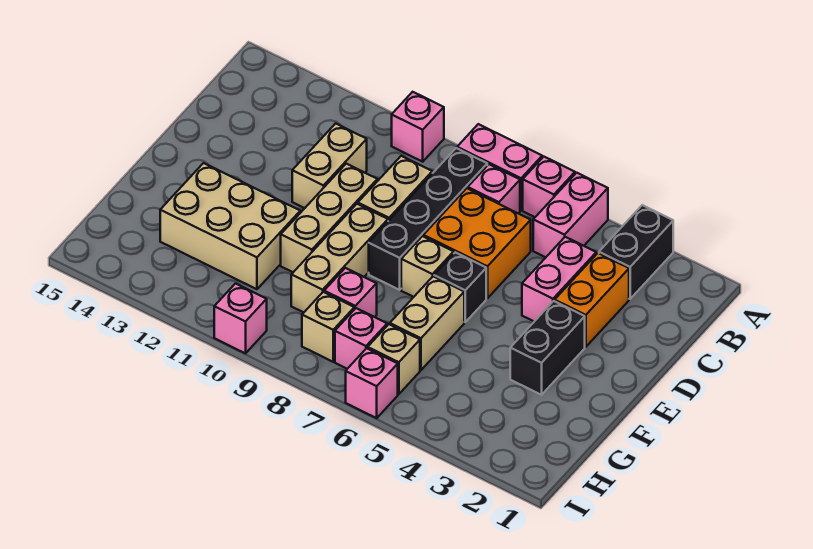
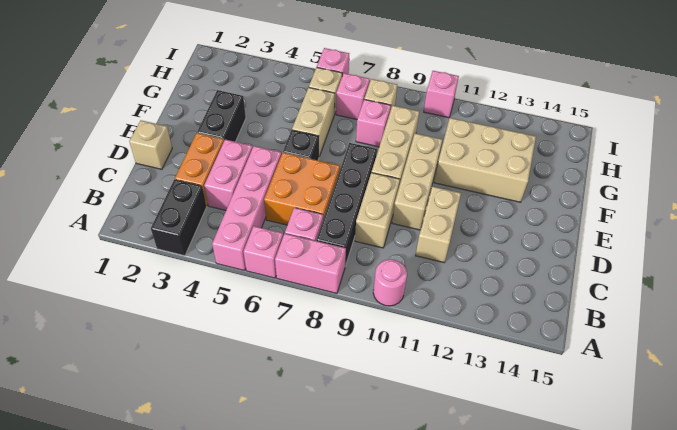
pink brick A5:B5 level 1 -> pink brick A5:D5 level 1
pink brick A10 level 1 -> pink round brick A10 level 1
tan brick E7 level 1 -> tan brick D1 level 1

